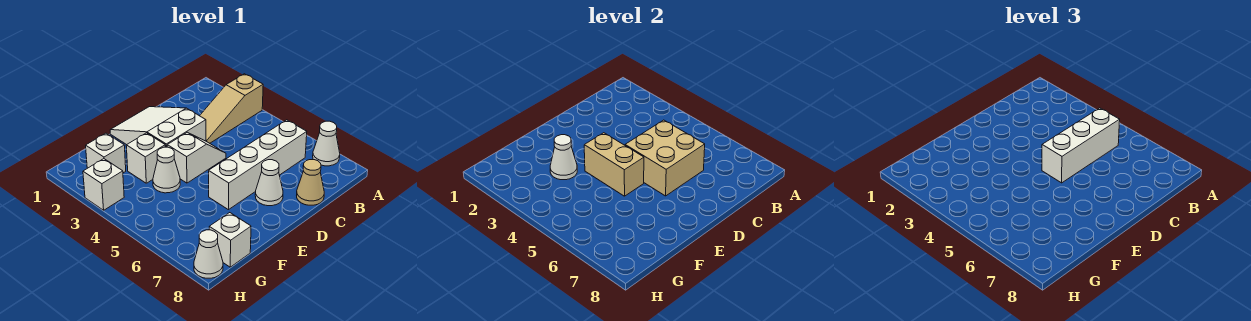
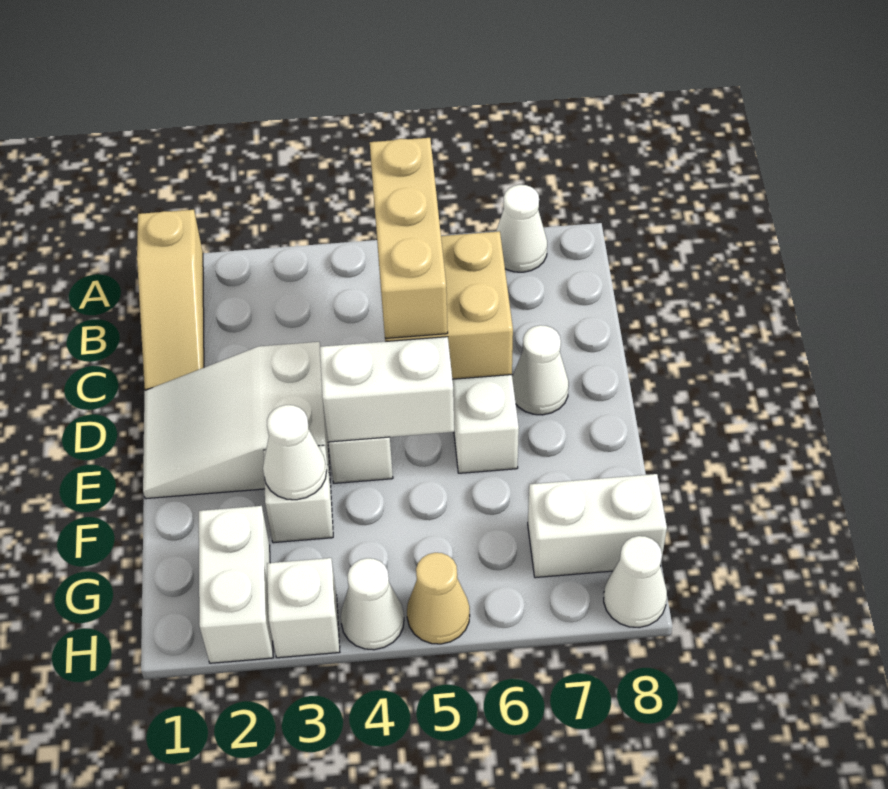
tan slope A3:C3 level 1 top A -> tan slope A1:C1 level 1 top A
white brick B5:D5 level 3 -> tan brick B5:D5 level 3
tan cone C8 level 1 -> tan cone H5 level 1
tan brick E4:E5 level 2 -> white brick E4:E5 level 2
white cone F4 level 1 -> white cone H4 level 1
white brick G2 level 1 -> white brick G2:H2 level 1
white brick G8 level 1 -> white brick G7:G8 level 1

